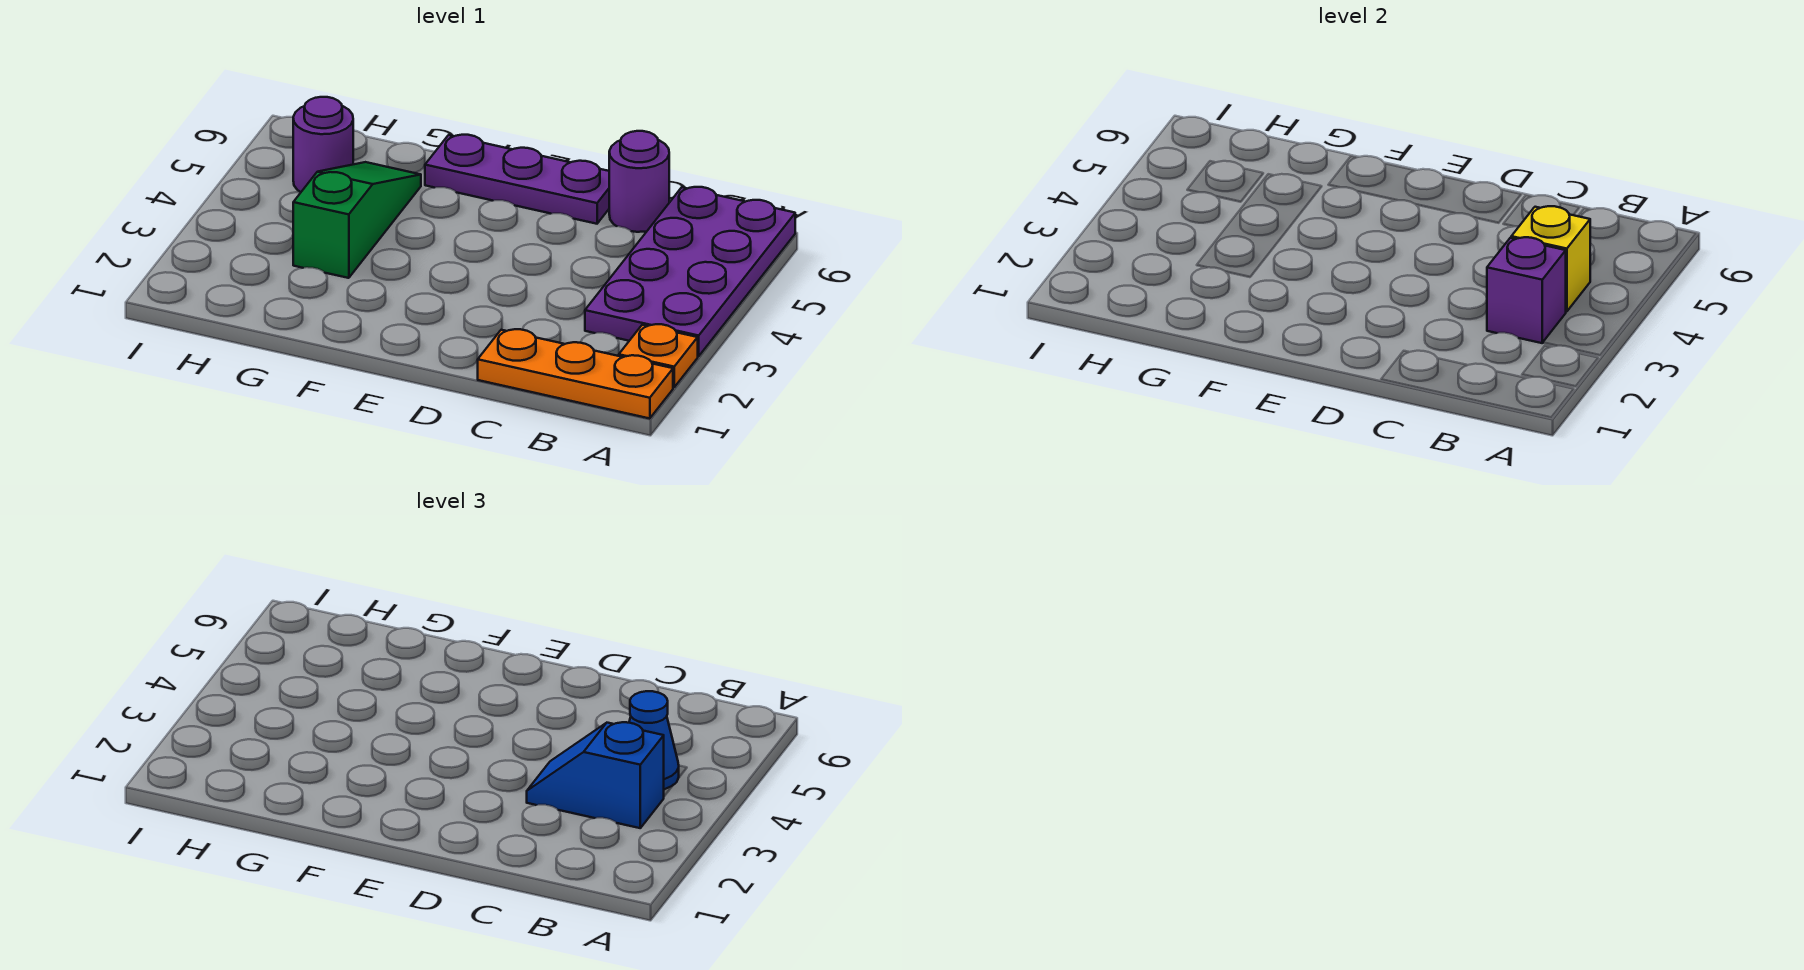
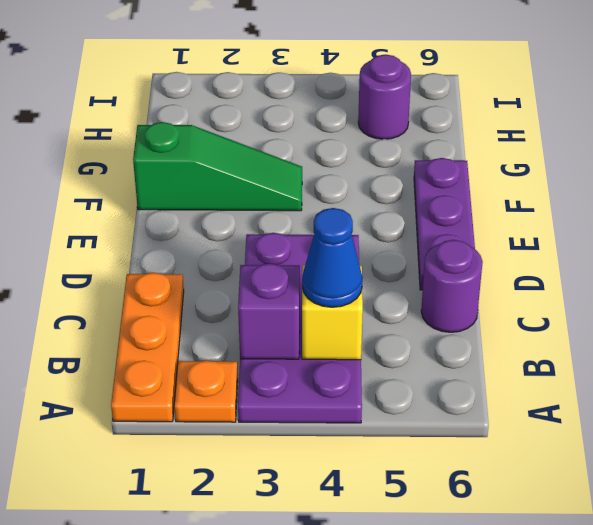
purple plate A3:B6 level 1 -> purple plate A3:D4 level 1
blue slope B3:C3 level 3 top B -> none
green slope G3:G5 level 1 top 3 -> green slope F1:F3 level 1 top 1

